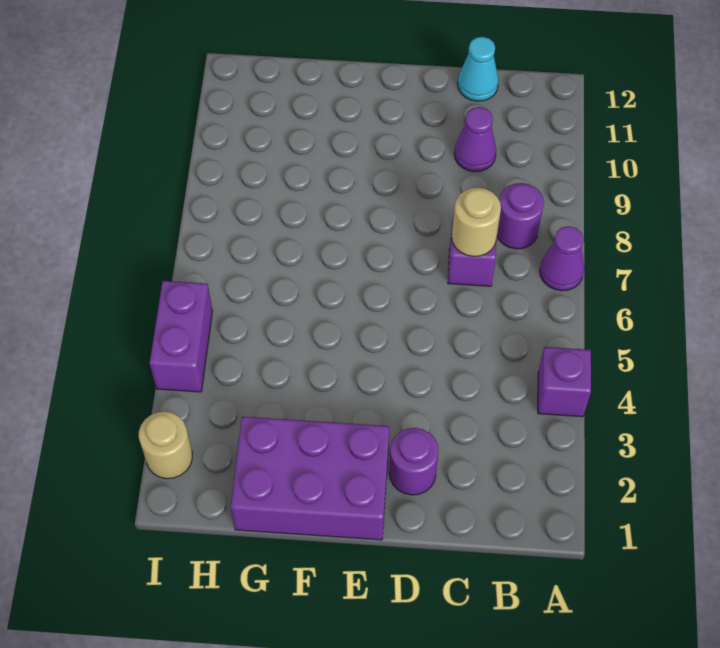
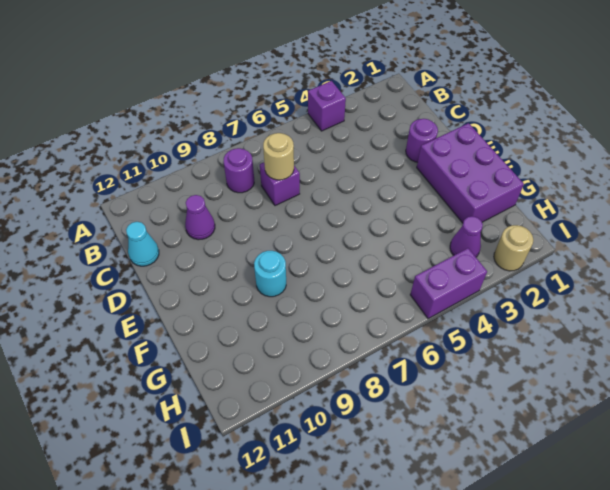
purple cone A7 level 1 -> purple cone H3 level 1
none -> cyan round brick F9 level 1

